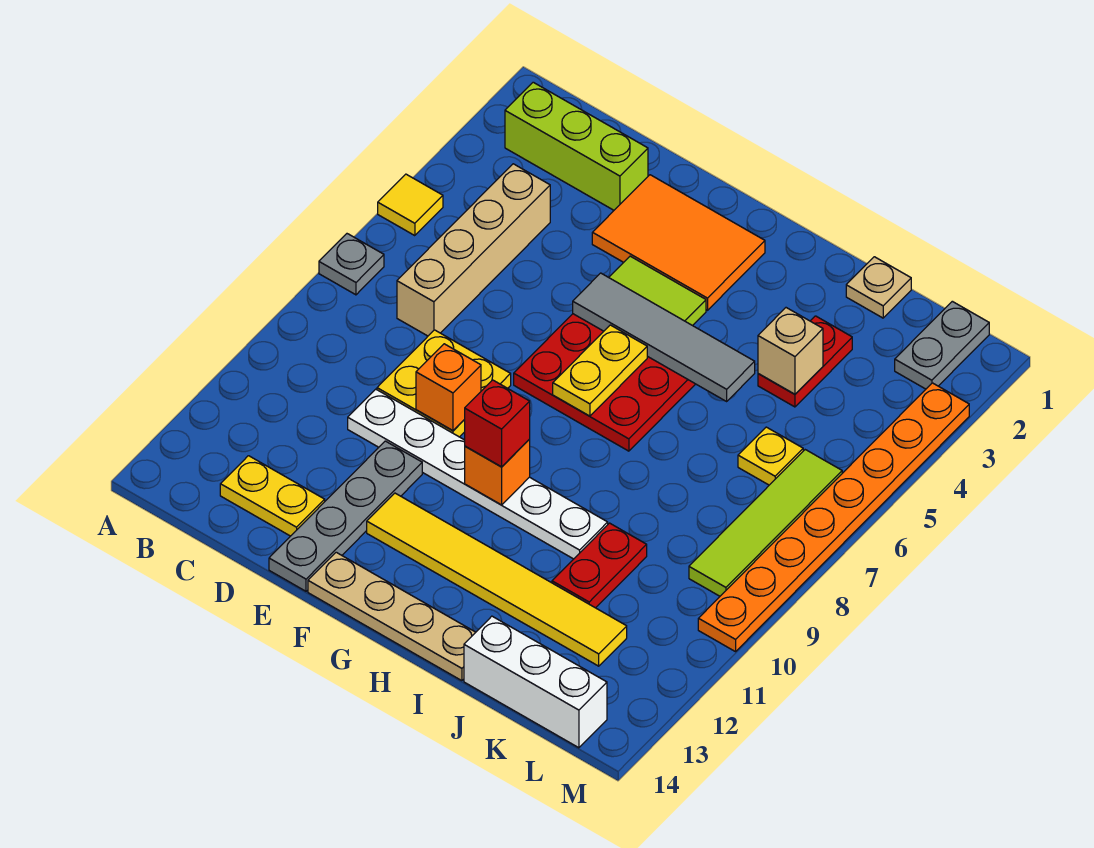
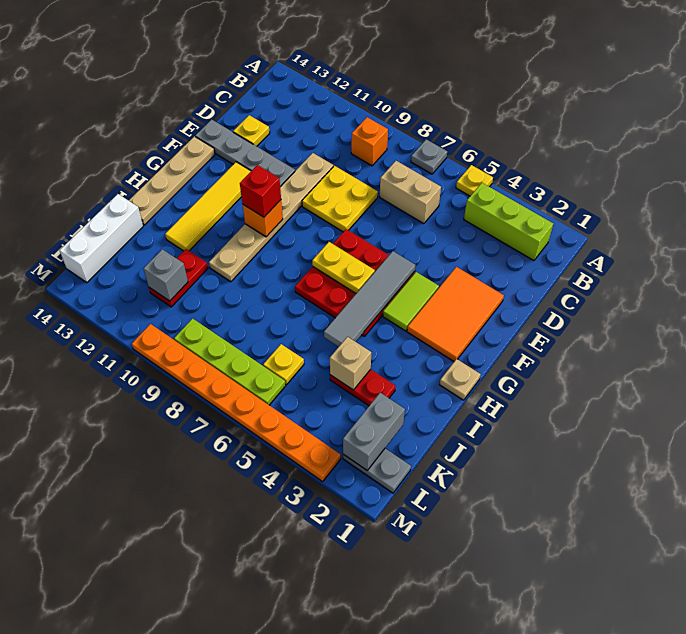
yellow tile A5 level 1 -> yellow plate A5 level 1
lime brick B2:D2 level 1 -> lime brick B2:B4 level 1
tan brick C4:C7 level 1 -> tan brick C6:C7 level 1
yellow plate C13:D13 level 1 -> yellow plate D13 level 1
white plate D10:I10 level 1 -> tan plate D10:I10 level 1
orange brick E9 level 2 -> orange brick B9 level 1
yellow tile F12:K12 level 1 -> yellow tile F12:I12 level 1
tan plate J1 level 1 -> tan plate H1 level 1
red plate J10:J11 level 1 -> red plate J11:K11 level 1
none -> grey brick K2:L2 level 2
none -> grey brick K11 level 2
lime tile L6:L9 level 1 -> lime plate L6:L9 level 1

